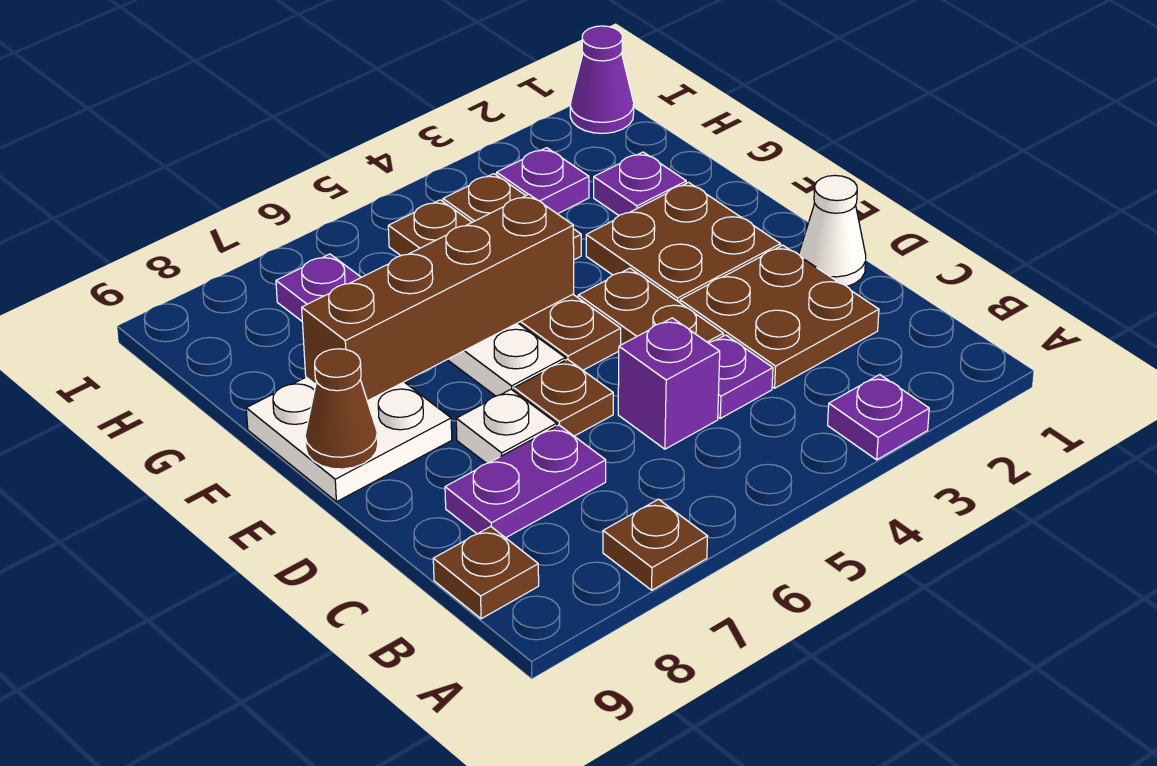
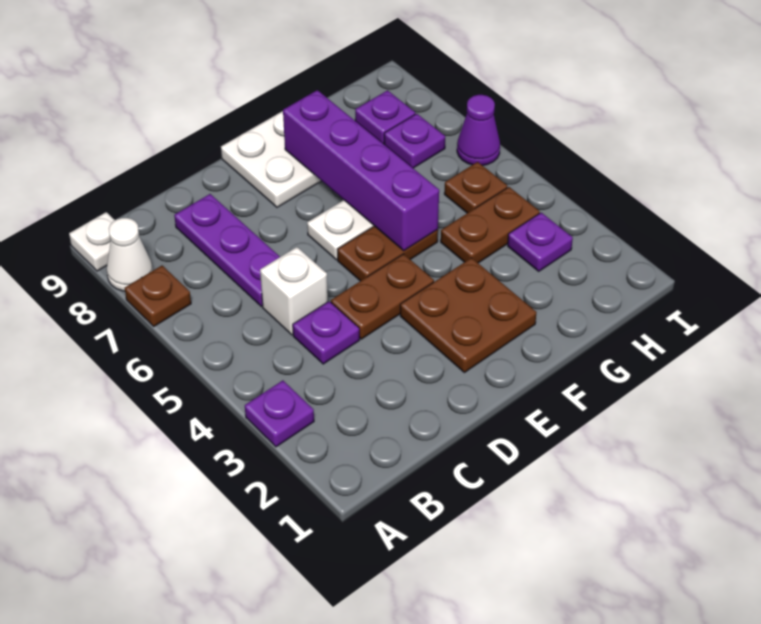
brown plate B9 level 1 -> none
brown plate C2:D3 level 1 -> none
purple brick C5 level 1 -> white brick C5 level 1
purple plate C7:C8 level 1 -> purple plate C6:C8 level 1
white cone D1 level 1 -> white cone A8 level 1
brown plate D6 level 1 -> none
white plate D7 level 1 -> white plate A9 level 1
brown cone E9 level 2 -> none
brown brick F5:F8 level 2 -> purple brick F5:F8 level 2
purple plate G2 level 1 -> purple plate H8 level 1
purple cone I1 level 1 -> purple cone I6 level 1

